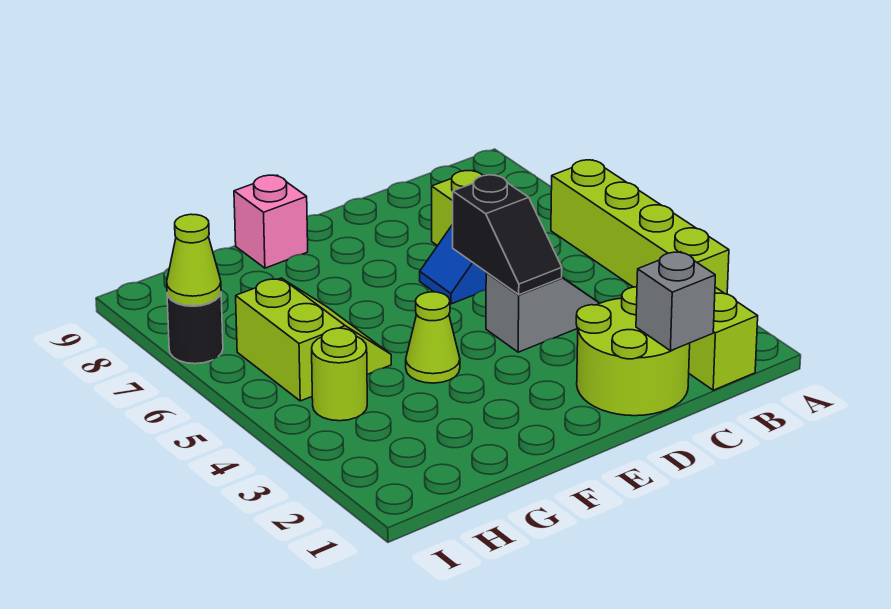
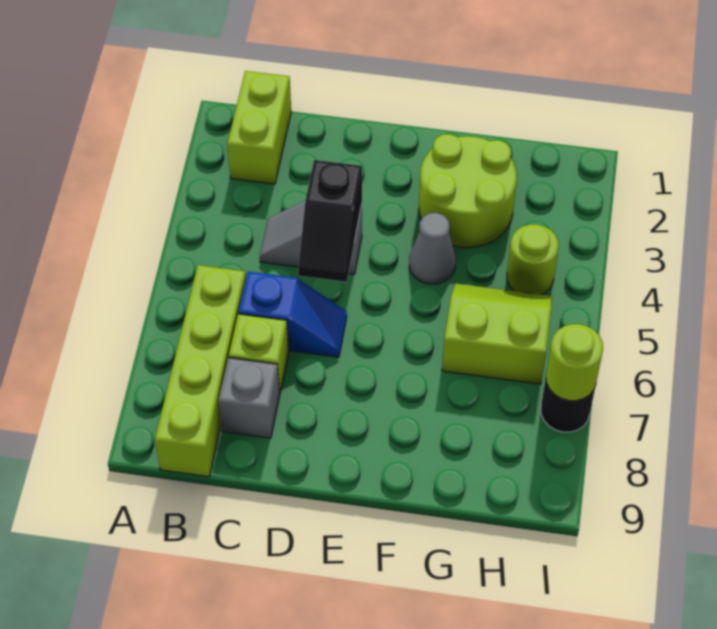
lime brick A3:A6 level 1 -> lime brick B6:B9 level 1
lime round brick C1:D2 level 1 -> lime round brick F2:G3 level 1
grey brick C1 level 2 -> grey brick C8 level 1
black slope D4:D5 level 2 top 5 -> black slope D4:D5 level 2 top 4
lime cone F4 level 1 -> grey cone F4 level 1
pink brick F9 level 1 -> none
lime slope G5:H6 level 1 top H -> lime slope G5:H6 level 1 top 6
lime cone I7 level 2 -> lime round brick I7 level 2

